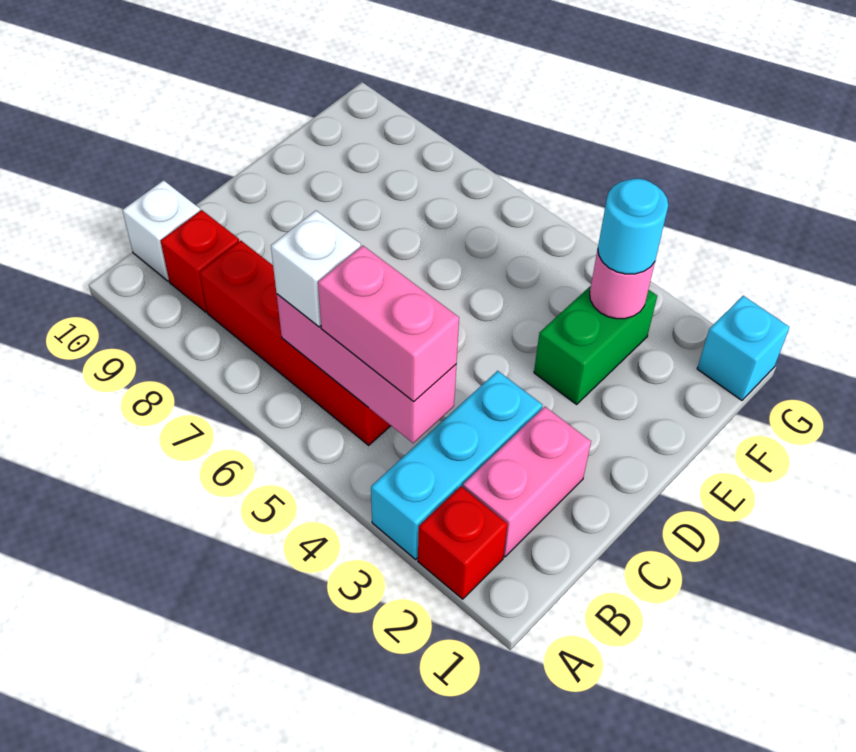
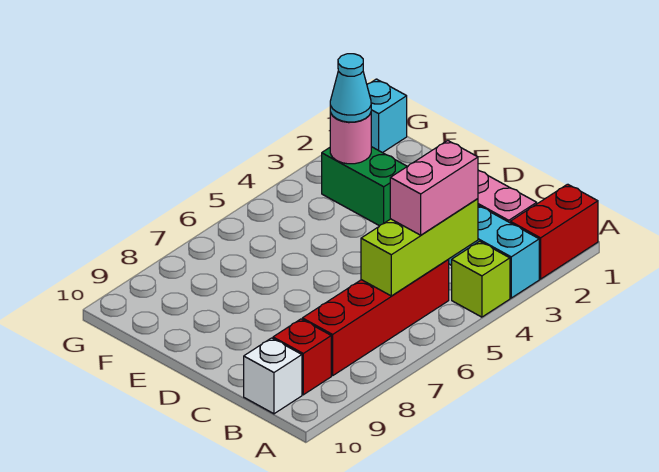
red brick A2 level 1 -> red brick A1:A2 level 1
none -> lime brick A4 level 1
pink brick B4:B6 level 2 -> lime brick B4:B6 level 2
white brick B6 level 3 -> none
cyan round brick F3 level 3 -> cyan cone F3 level 3

